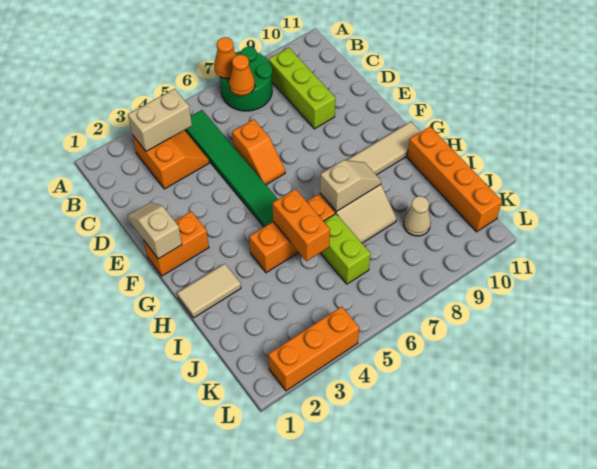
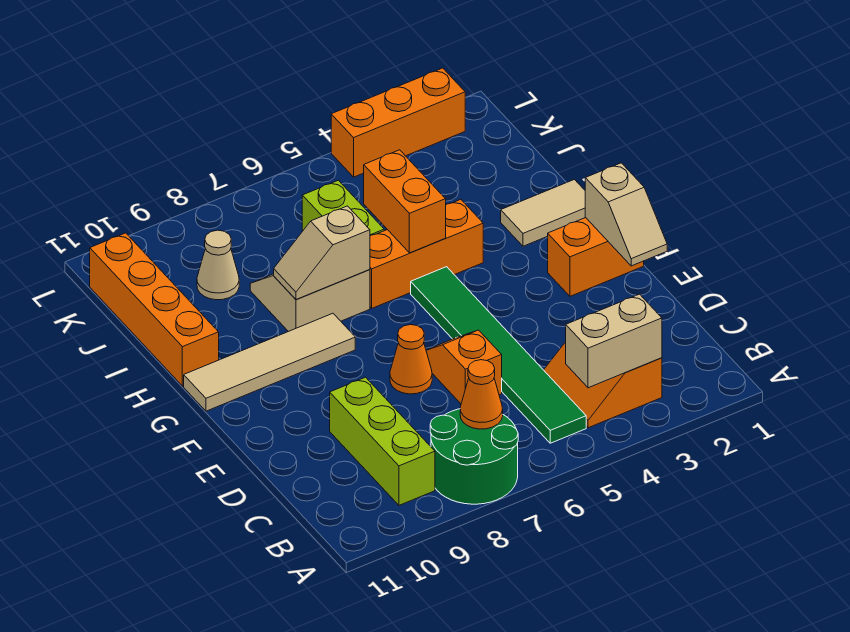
orange cone A7 level 2 -> orange cone E7 level 1

